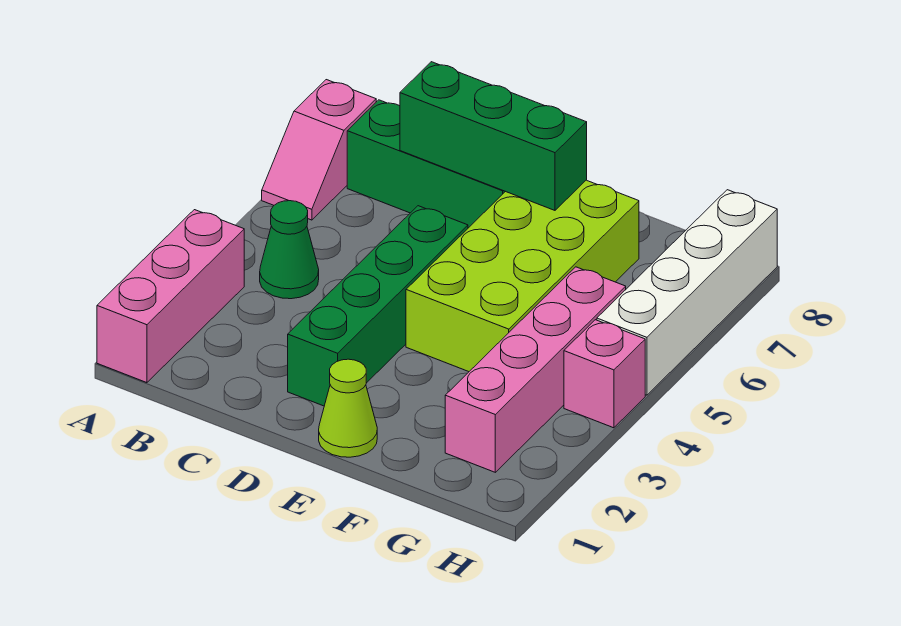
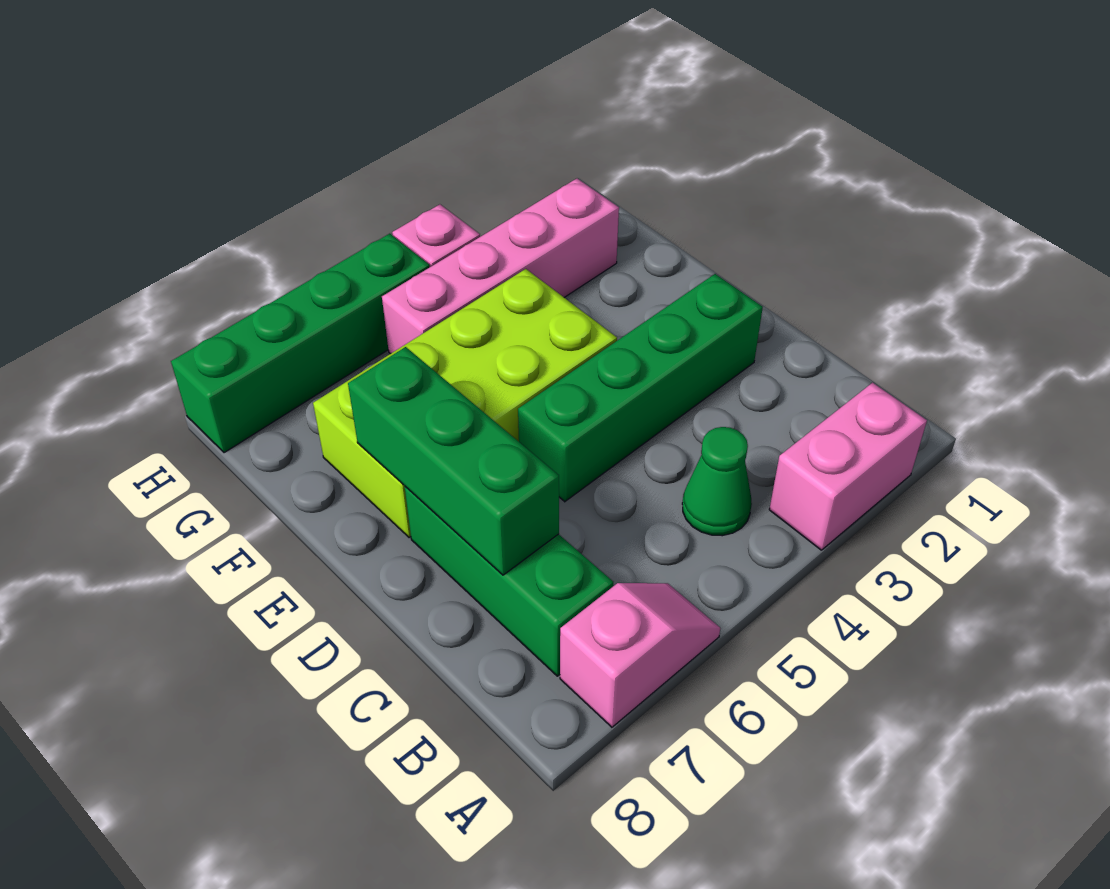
pink brick A1:A3 level 1 -> pink brick A2:A3 level 1
lime cone E1 level 1 -> none
white brick H5:H8 level 1 -> green brick H5:H8 level 1

